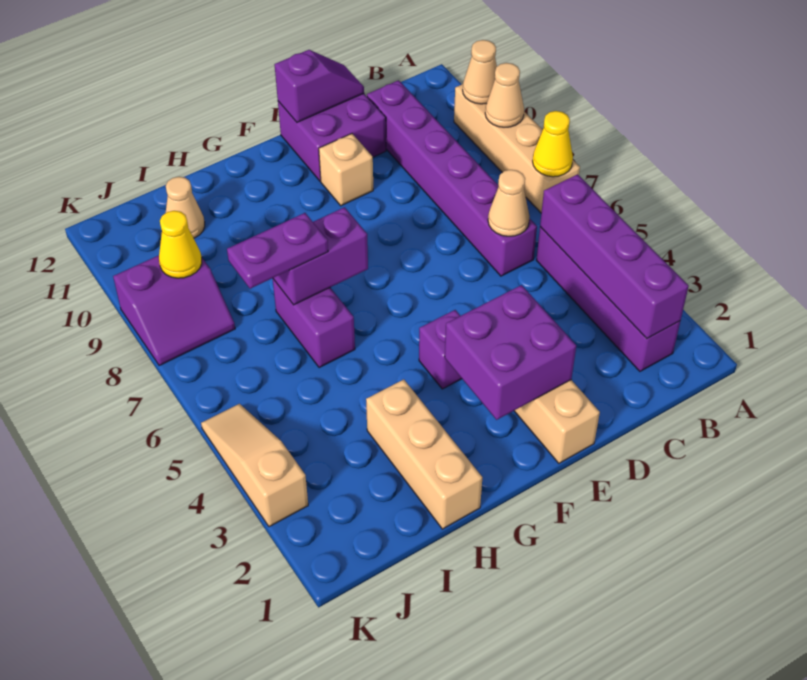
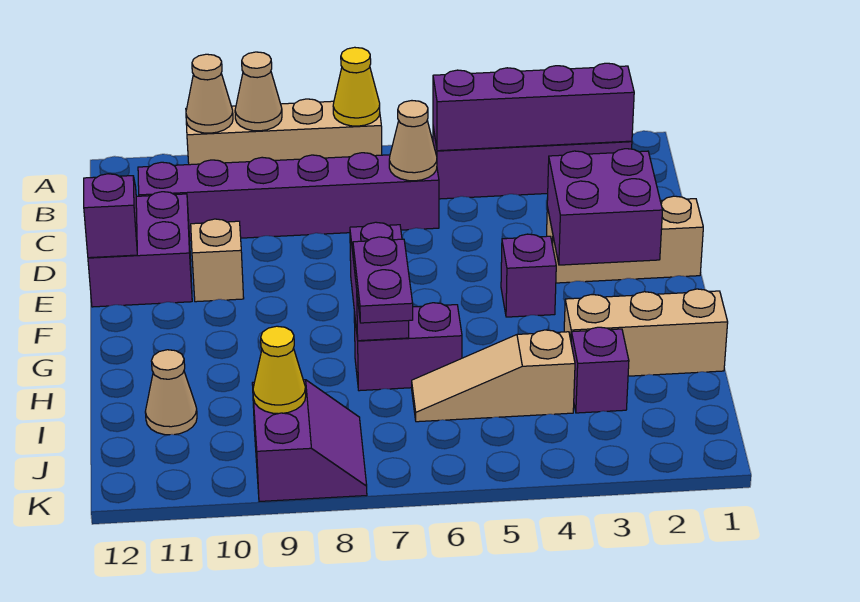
none -> purple brick I3 level 1
tan slope K3:K5 level 1 top 3 -> tan slope I4:I6 level 1 top 4

